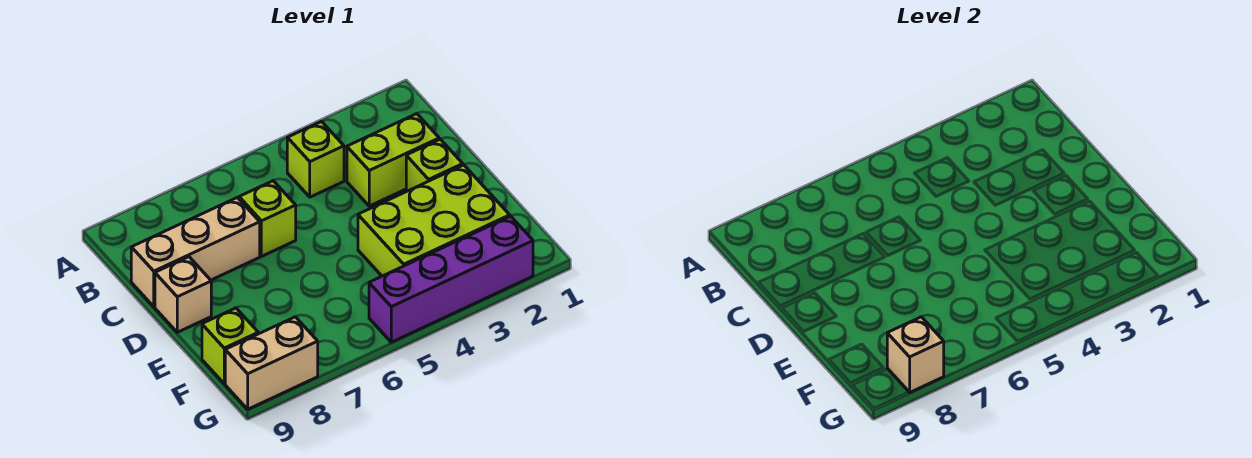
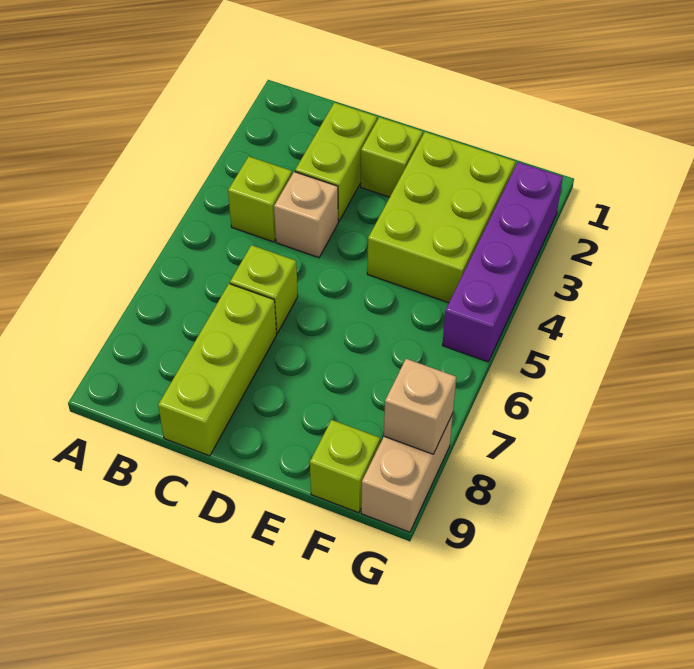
tan brick C7:C9 level 1 -> lime brick C7:C9 level 1
tan brick D9 level 1 -> tan brick C4 level 1

